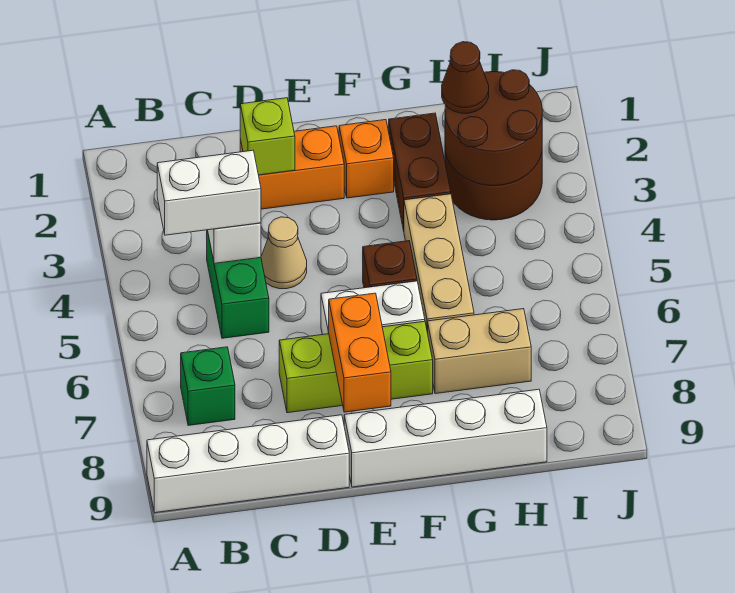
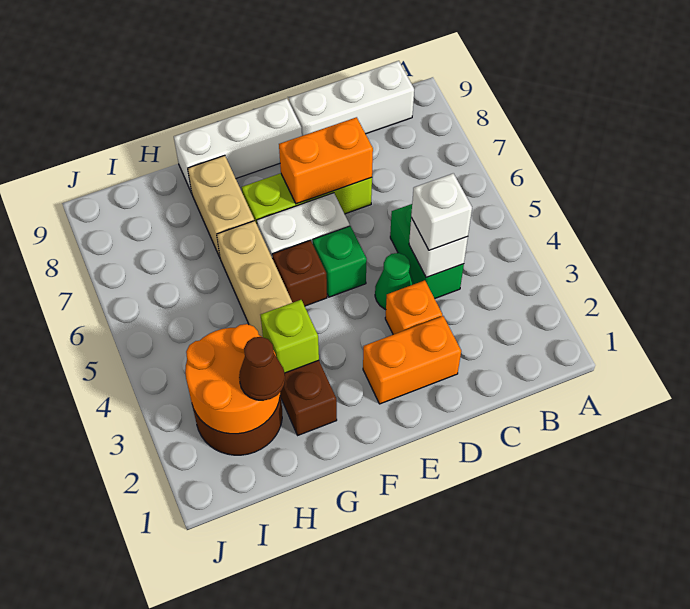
white brick A9:D9 level 1 -> white brick B9:D9 level 1
white brick B4:C4 level 3 -> white brick C4 level 3
green brick B7 level 1 -> green brick E5 level 1
lime brick D2 level 2 -> lime brick G3 level 2
tan cone D4 level 1 -> green cone D4 level 1
orange brick E7:E8 level 2 -> orange brick D7:E7 level 2
white brick E9:H9 level 1 -> white brick E9:G9 level 1
orange brick F2 level 1 -> orange brick D3 level 1
tan brick G7:H7 level 1 -> tan brick G7:G8 level 1
brown round brick H2:I3 level 2 -> orange round brick H2:I3 level 2

